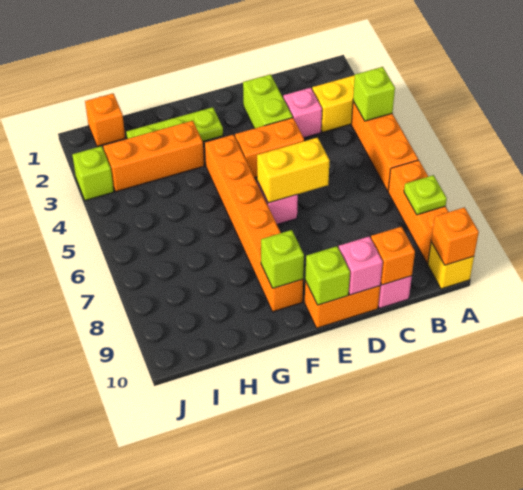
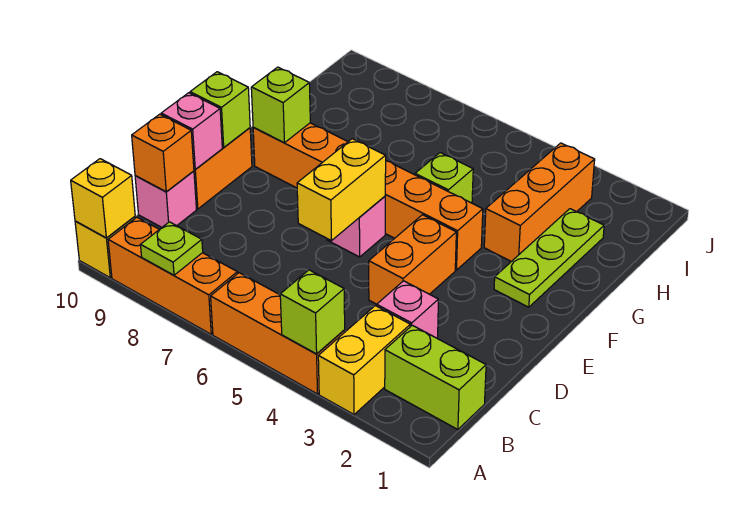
orange brick A10 level 2 -> yellow brick A10 level 2
lime brick D2:D3 level 1 -> lime brick B1:B2 level 1
orange brick I1 level 1 -> none
lime brick J3 level 1 -> lime brick G5 level 1

